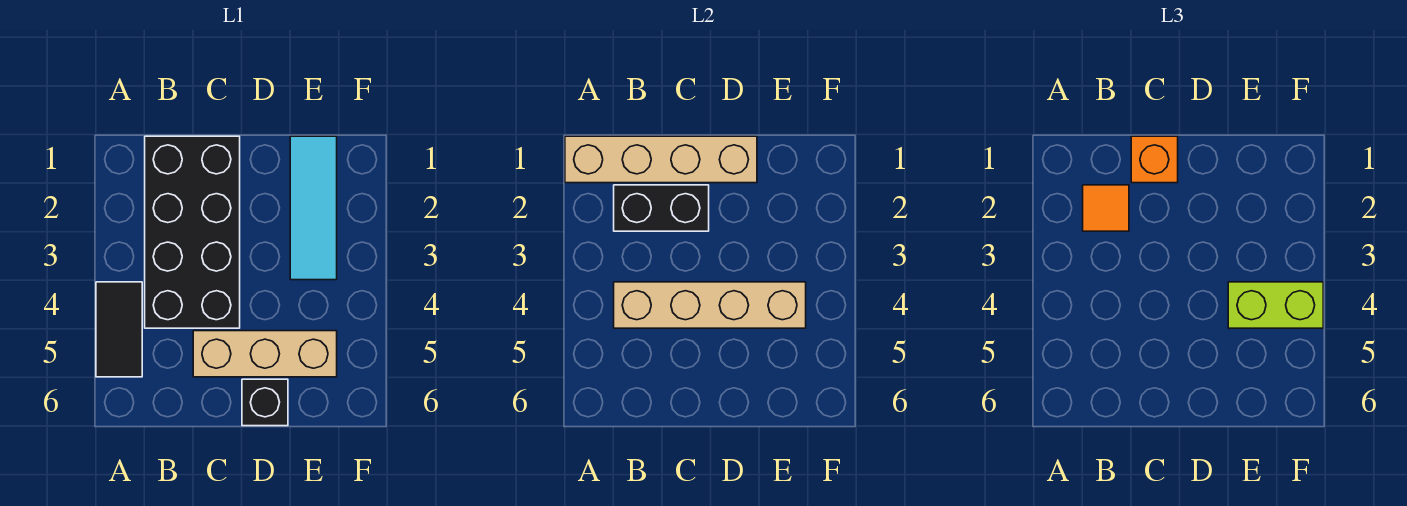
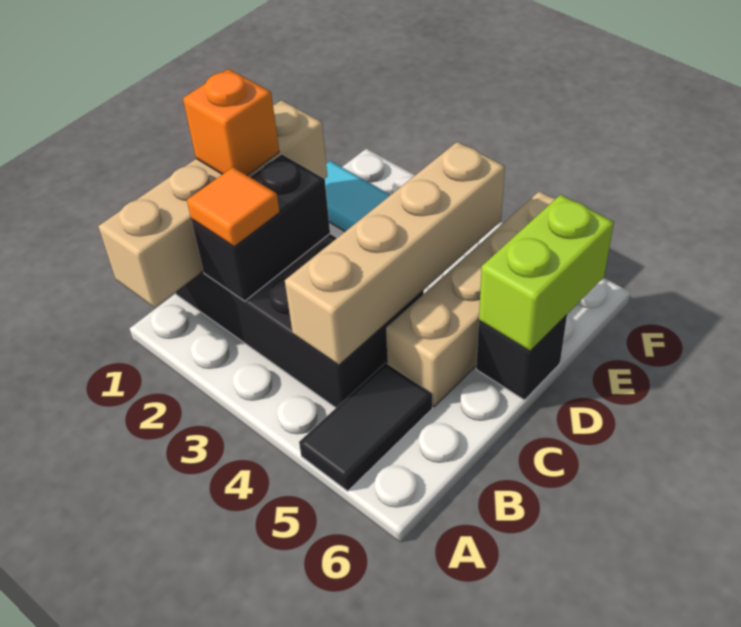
black tile A4:A5 level 1 -> black tile A5:B5 level 1
tan brick C5:E5 level 1 -> tan brick C5:F5 level 1
lime brick E4:F4 level 3 -> lime brick D6:E6 level 2

